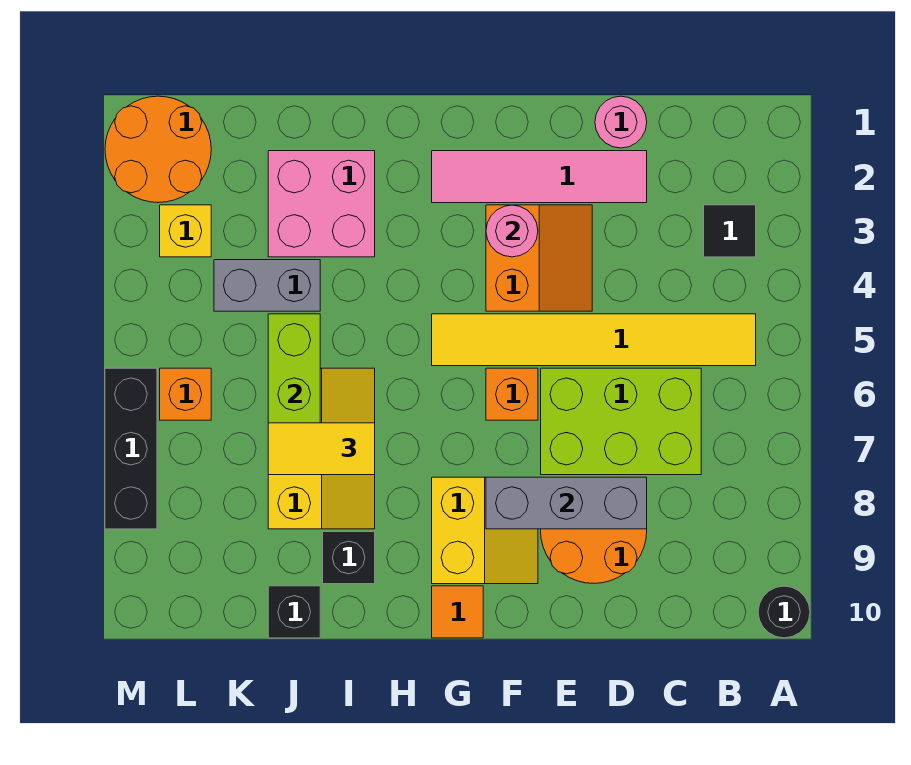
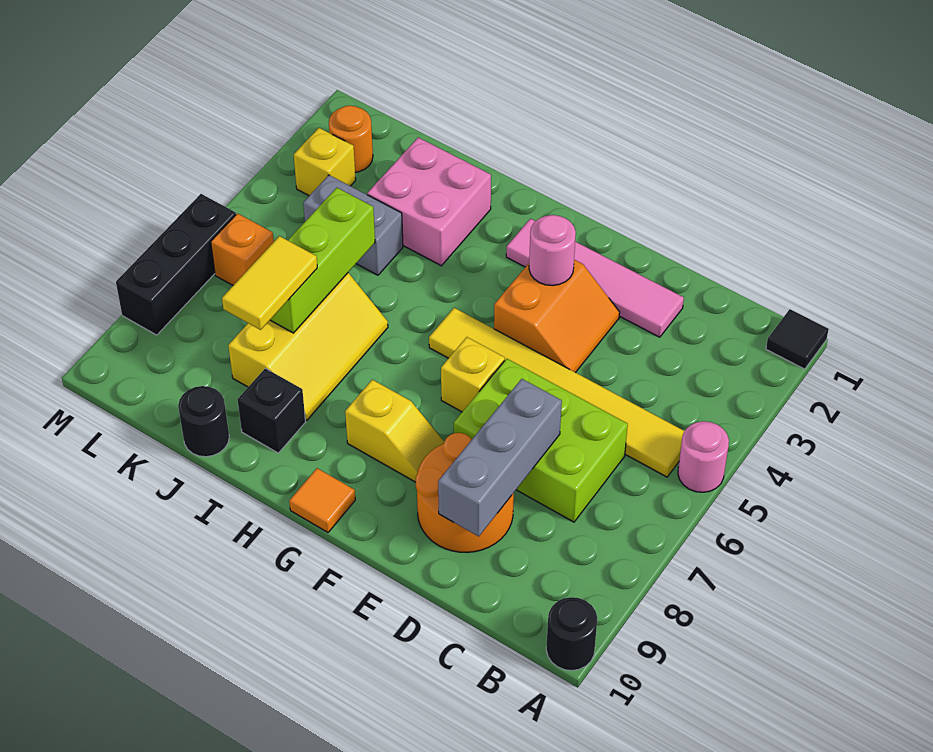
black tile B3 level 1 -> black tile A1 level 1
pink round brick D1 level 1 -> pink round brick A5 level 1
grey brick D8:F8 level 2 -> grey brick D7:D9 level 2
orange brick F6 level 1 -> yellow brick F6 level 1
yellow slope F8:G9 level 1 top G -> yellow slope F8:G8 level 1 top G
yellow tile I7:J7 level 3 -> yellow tile J7:J8 level 3
black brick J10 level 1 -> black round brick J10 level 1
orange round brick L1:M2 level 1 -> orange round brick L2 level 1

